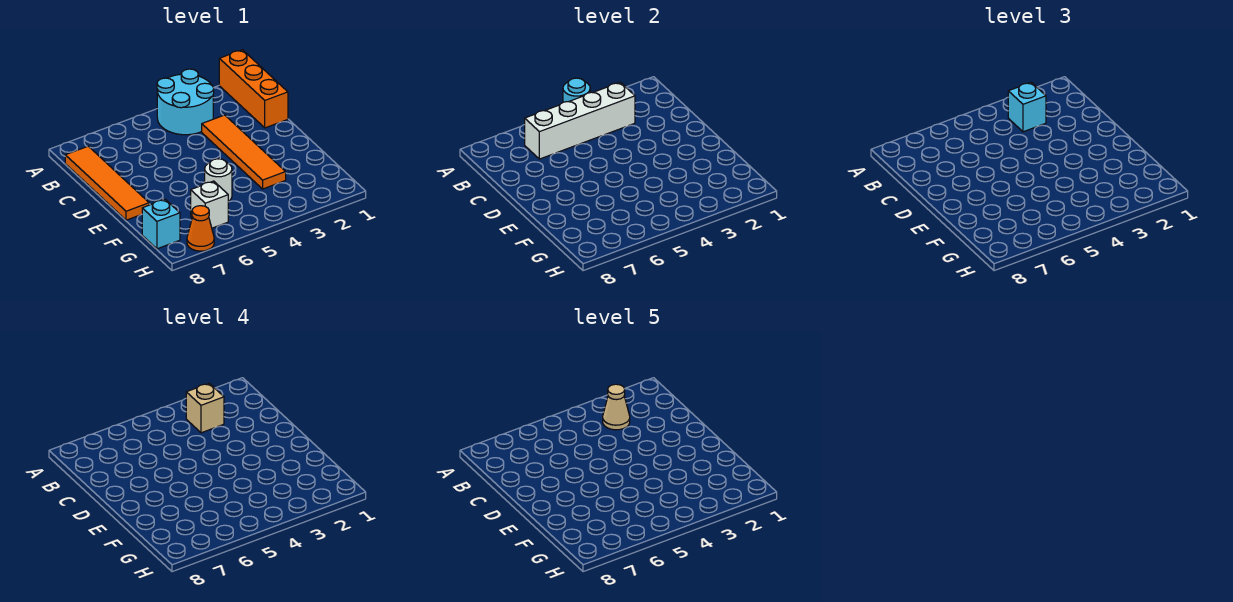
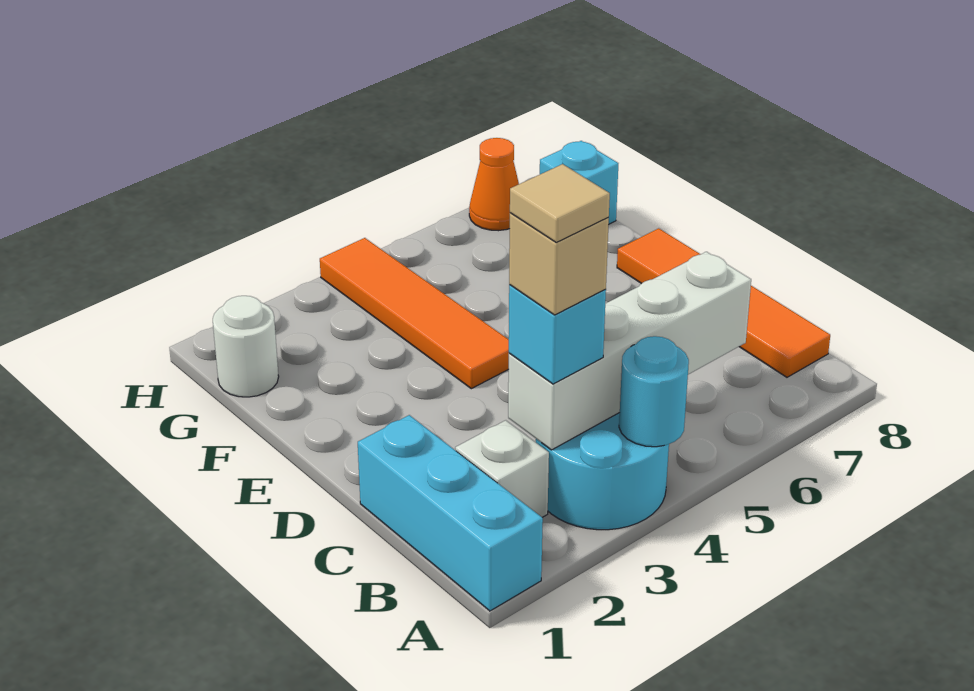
orange brick A1:C1 level 1 -> cyan brick A1:C1 level 1
tan cone B3 level 5 -> tan tile B3 level 5
orange tile C3:F3 level 1 -> orange tile E4:H4 level 1
white round brick F5 level 1 -> white round brick G1 level 1
white brick G6 level 1 -> white brick B2 level 1

